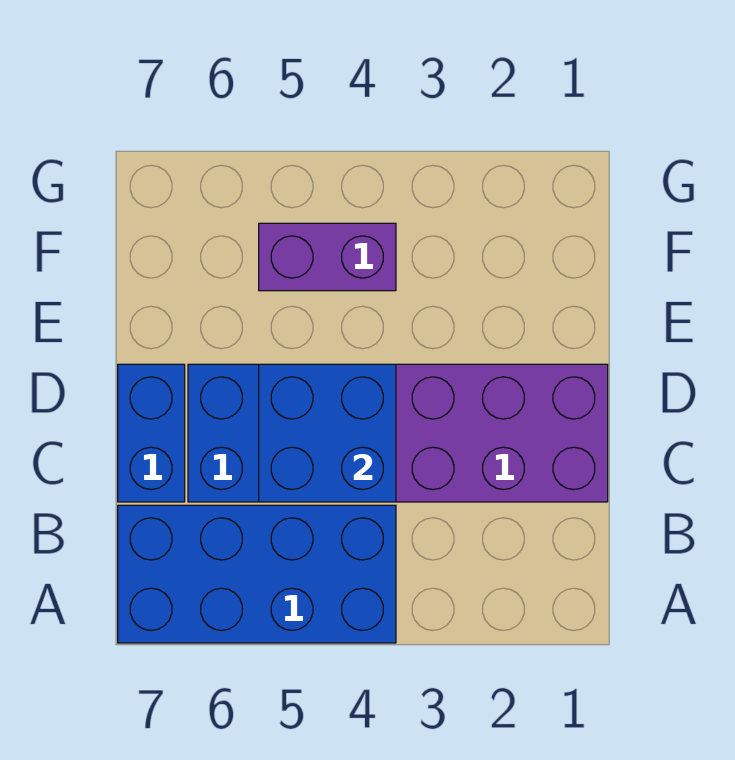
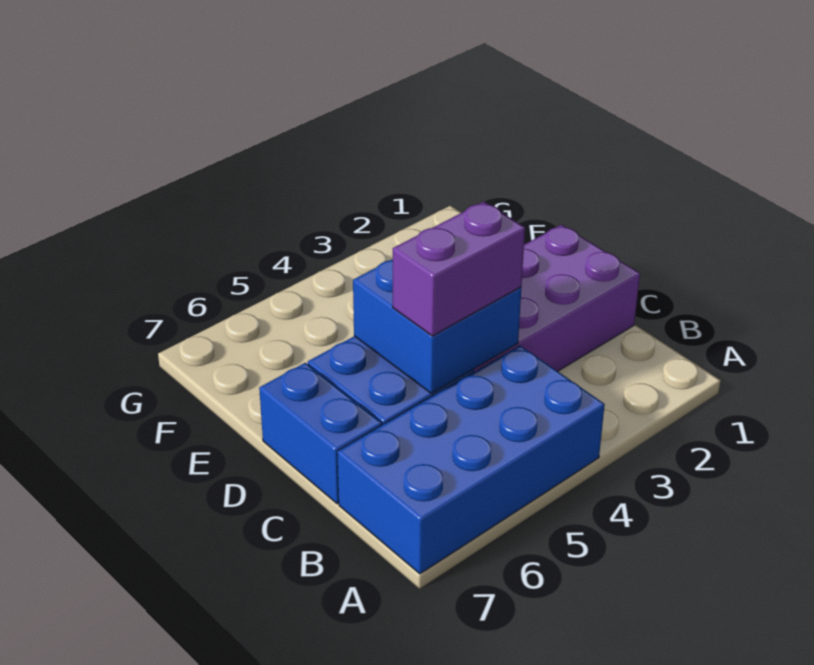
purple brick F4:F5 level 1 -> purple brick C4:C5 level 3

